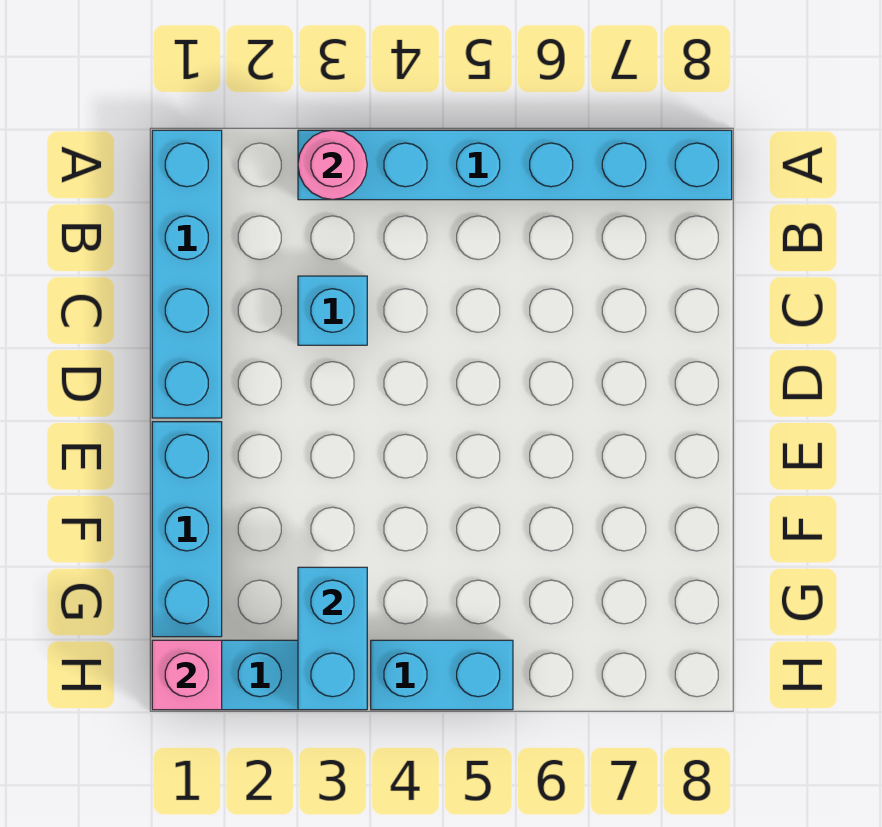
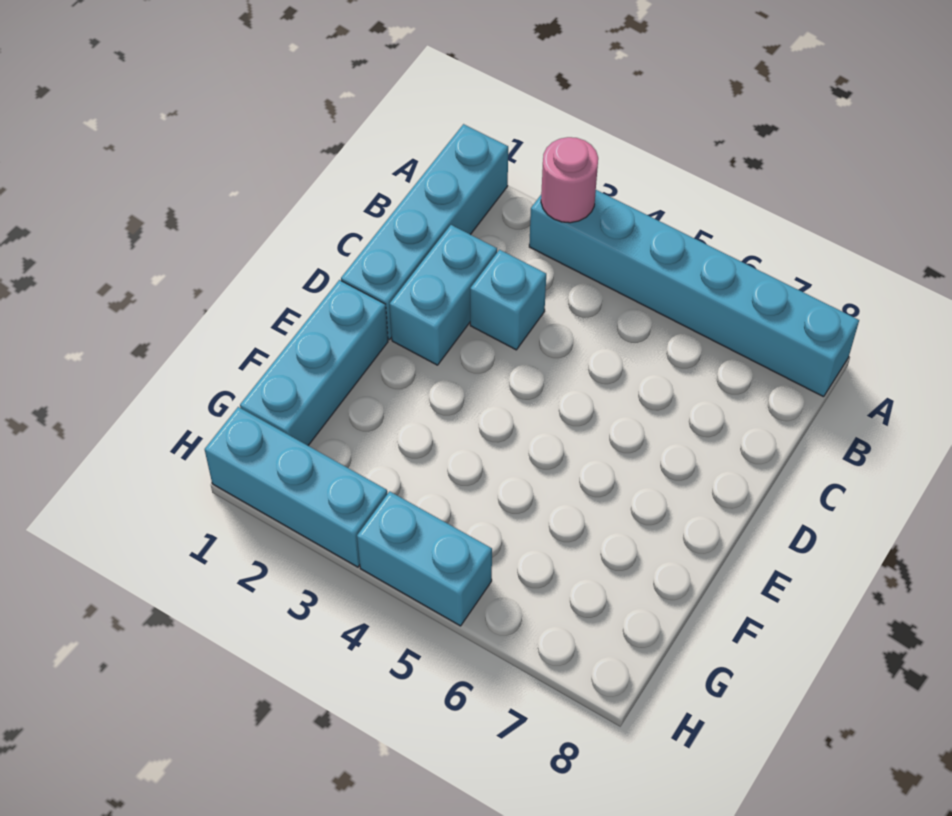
cyan brick G3:H3 level 2 -> cyan brick C2:D2 level 1
pink brick H1 level 2 -> none

